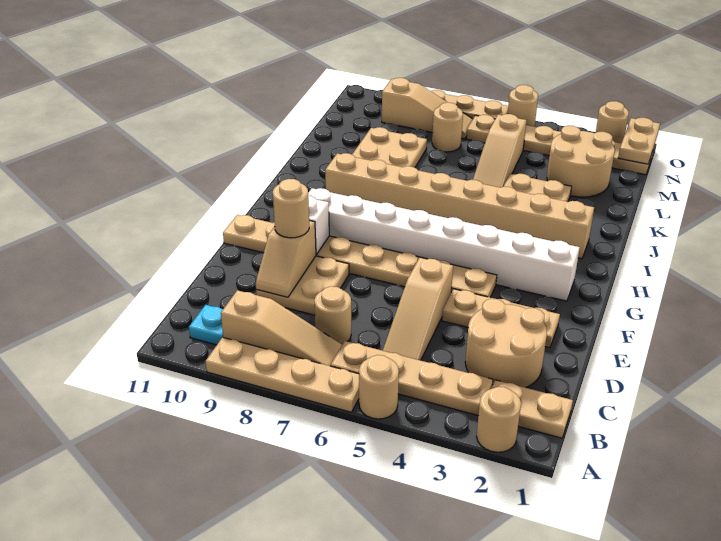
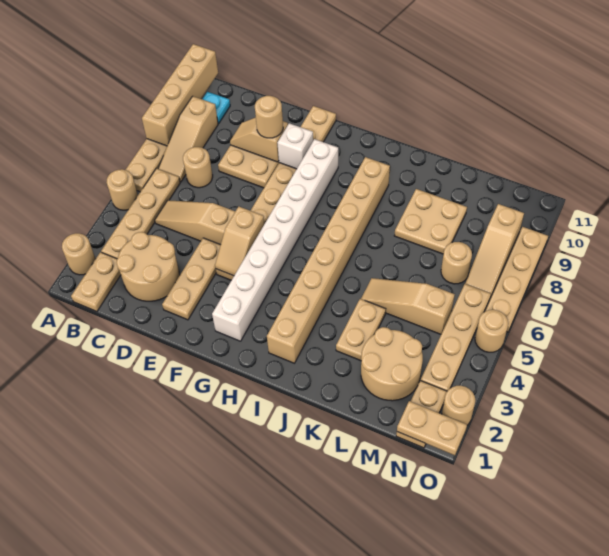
none -> tan brick A8:A11 level 2
none -> tan slope F4:F5 level 2 top 5

